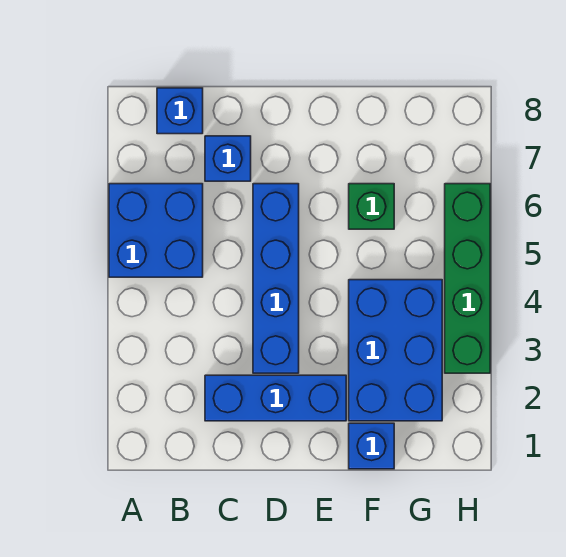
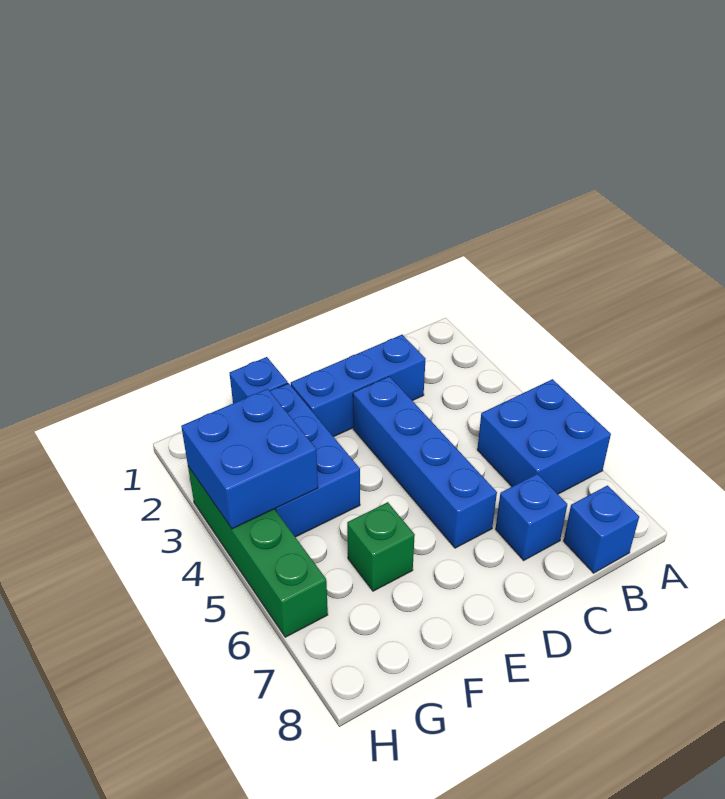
none -> blue brick G3:H4 level 2

